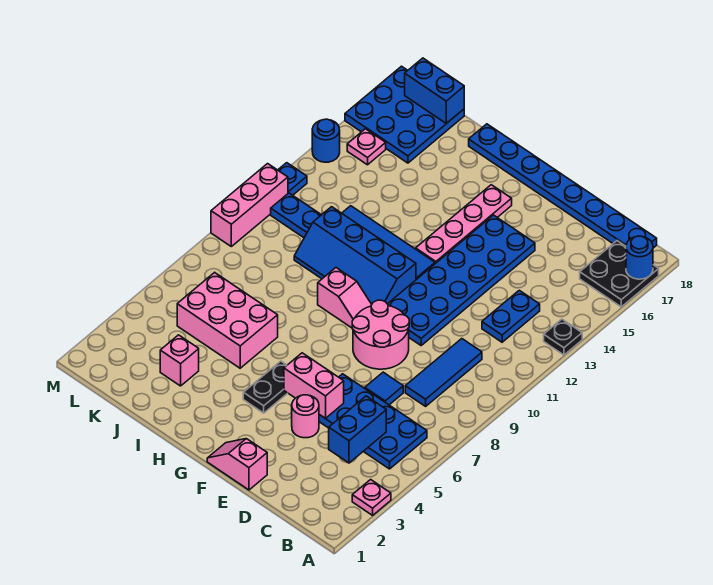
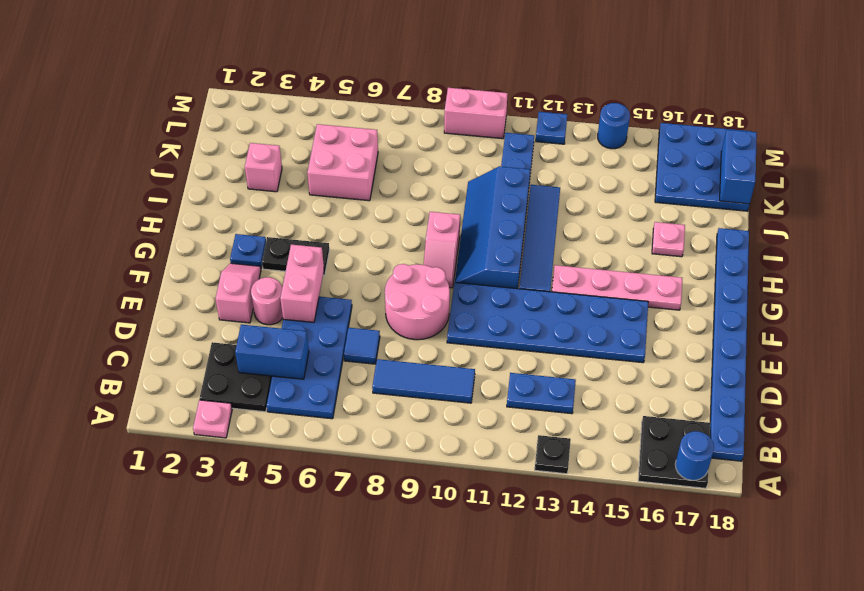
none -> black plate B3:C4 level 1
pink slope E1:F1 level 1 top E -> pink slope E3:F3 level 1 top E
none -> blue plate G3 level 1
pink brick I5:K6 level 1 -> pink brick J5:K6 level 1
pink plate L15 level 1 -> pink plate I16 level 1
pink brick M9:M11 level 1 -> pink brick M9:M10 level 1

